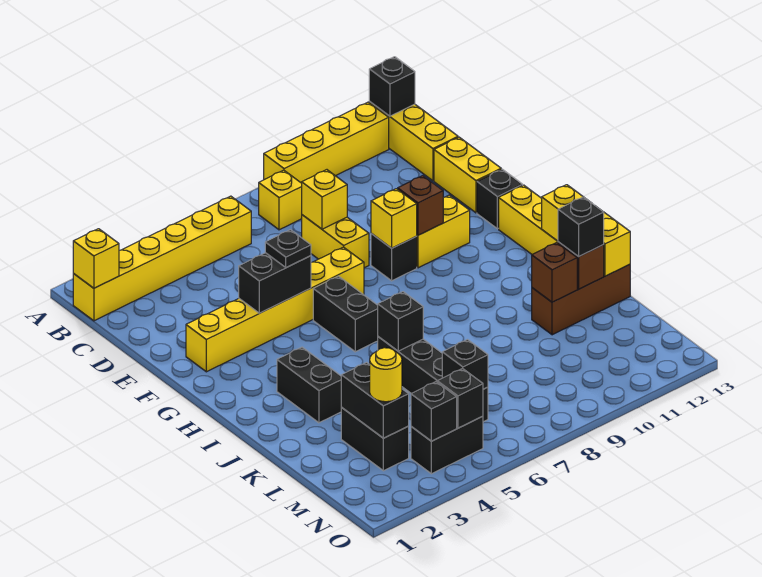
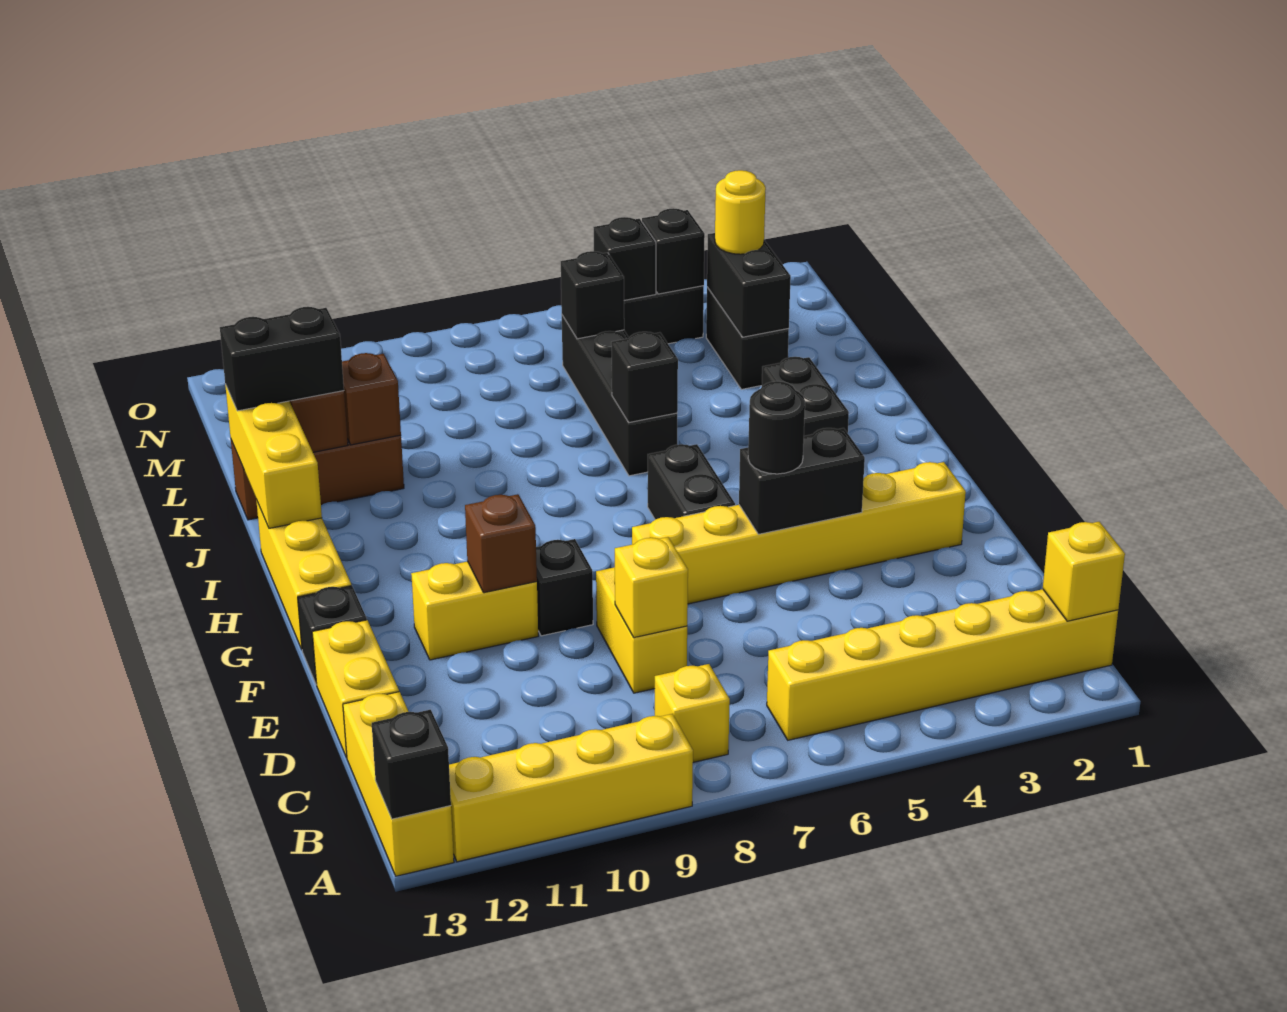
black plate F5 level 3 -> black round brick F5 level 3
yellow brick F9 level 2 -> none
black brick K12 level 3 -> black brick K12:K13 level 3

